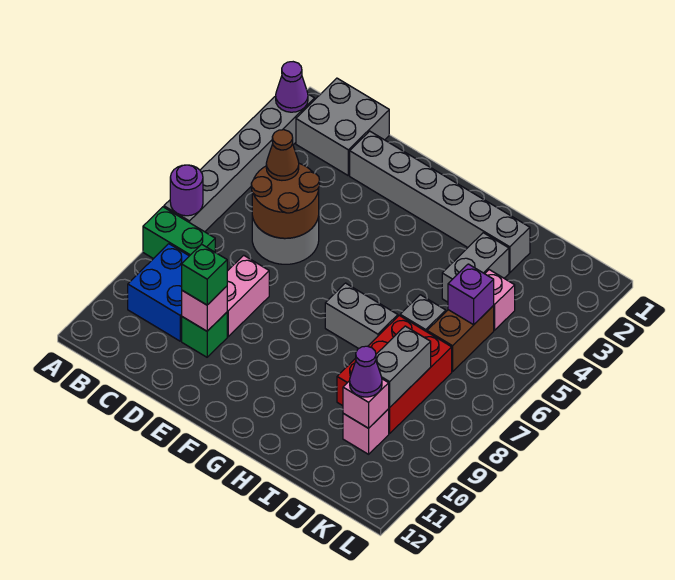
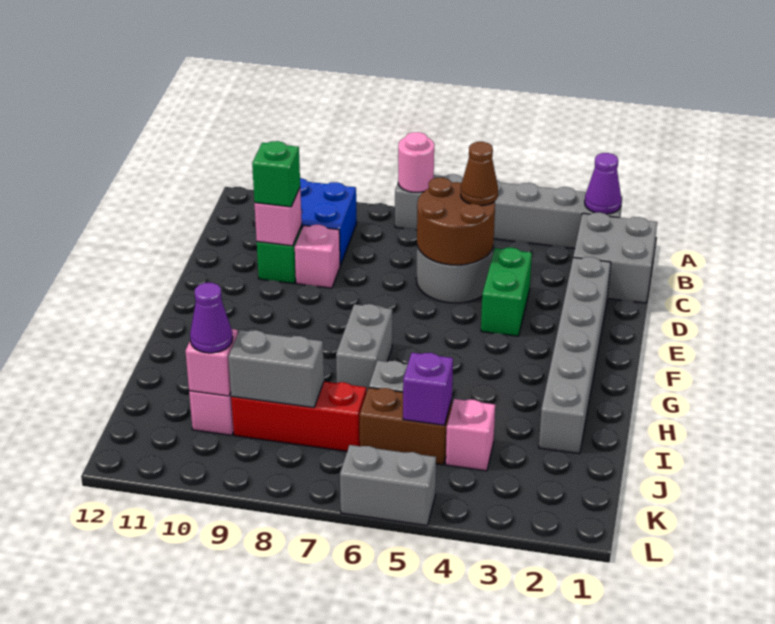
purple round brick A7 level 2 -> pink round brick A7 level 2
green brick A8:B8 level 1 -> green brick D4:E4 level 1
pink brick D8:D9 level 1 -> pink brick D9 level 1
grey brick I3:I4 level 1 -> grey brick L5:L6 level 1
red brick I7:J9 level 1 -> red brick J7:J9 level 1

